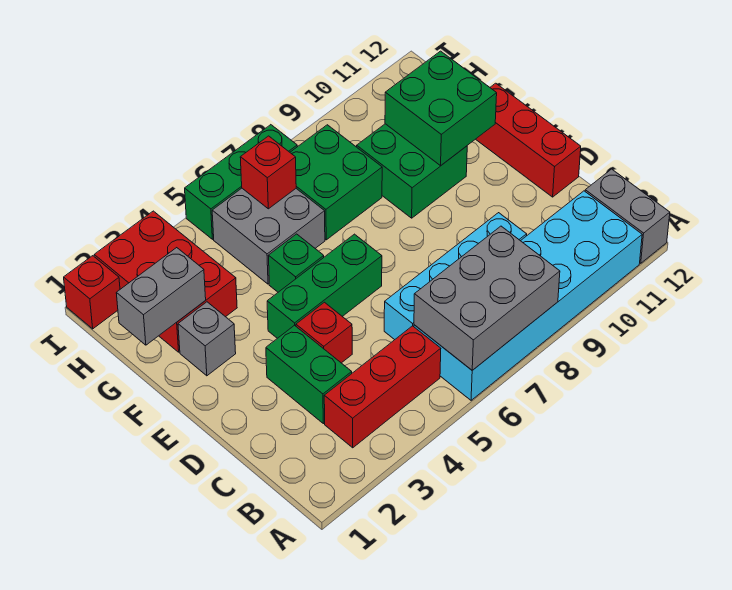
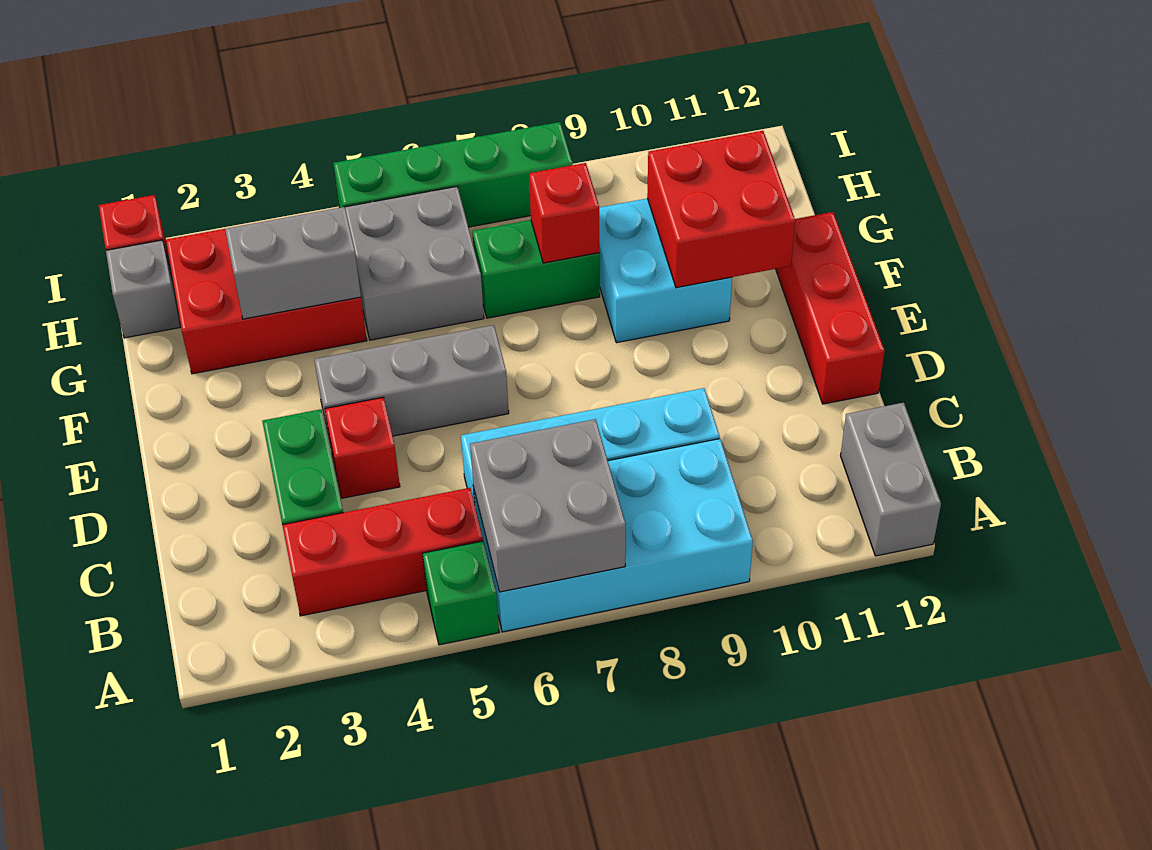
cyan brick A6:B11 level 1 -> cyan brick A6:B9 level 1
grey brick A6:B8 level 2 -> grey brick A6:B7 level 2
green brick E4:E6 level 1 -> grey brick E4:E6 level 1
grey brick F2 level 1 -> grey brick H1 level 1
green brick F5 level 1 -> green brick A5 level 1
green brick F9:G10 level 1 -> cyan brick F9:G10 level 1
green brick F10:G11 level 2 -> red brick F10:G11 level 2
grey brick G1:G2 level 2 -> grey brick G3:G4 level 2
red brick G2:I3 level 1 -> red brick G2:H4 level 1
green brick G7:H8 level 1 -> green brick G7:G8 level 1
red brick H6 level 2 -> red brick G8 level 2
green brick I5:I7 level 1 -> green brick I5:I8 level 1

